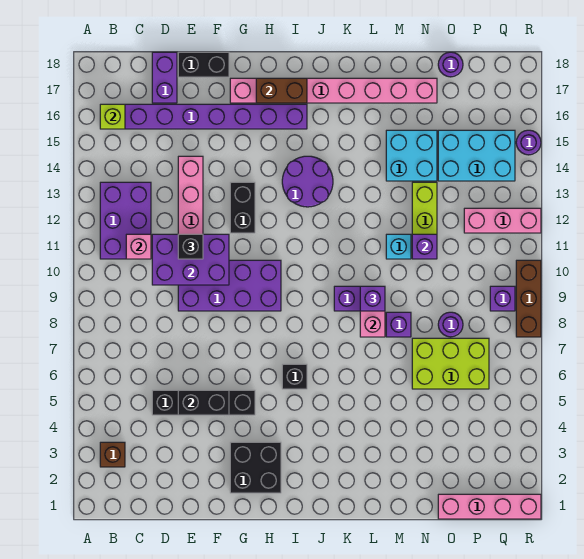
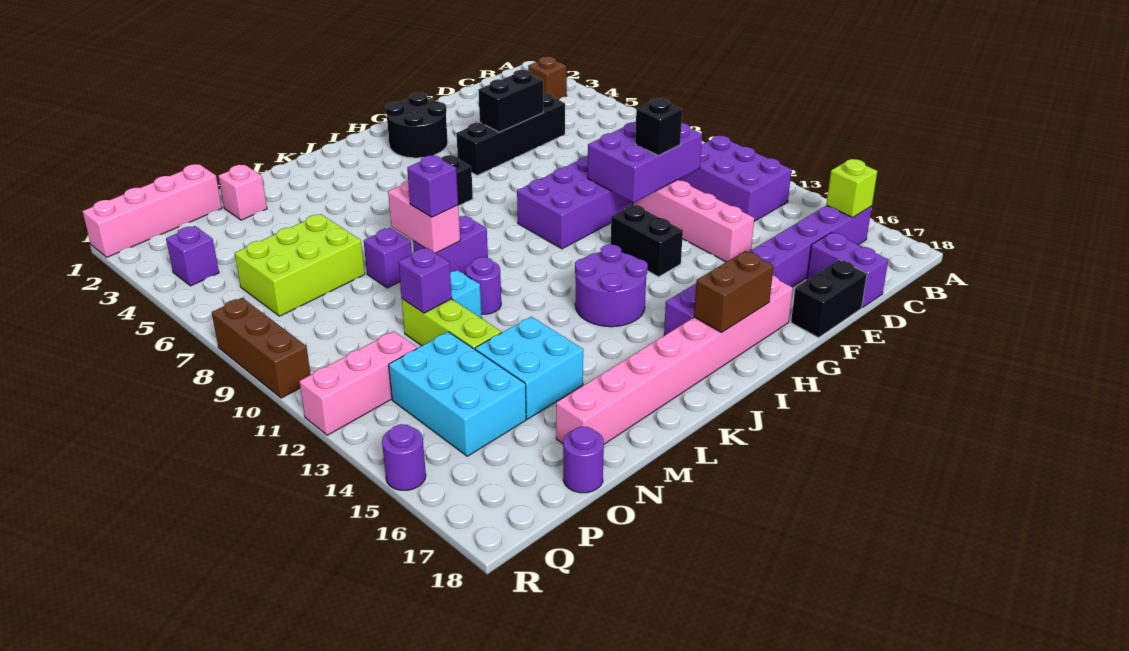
pink brick C11 level 2 -> pink brick N2 level 1
black brick G2:H3 level 1 -> black round brick G2:H3 level 1
purple round brick O8 level 1 -> purple round brick L11 level 1
cyan brick O14:Q15 level 1 -> cyan brick O13:P15 level 1
purple brick Q9 level 1 -> purple brick Q4 level 1

